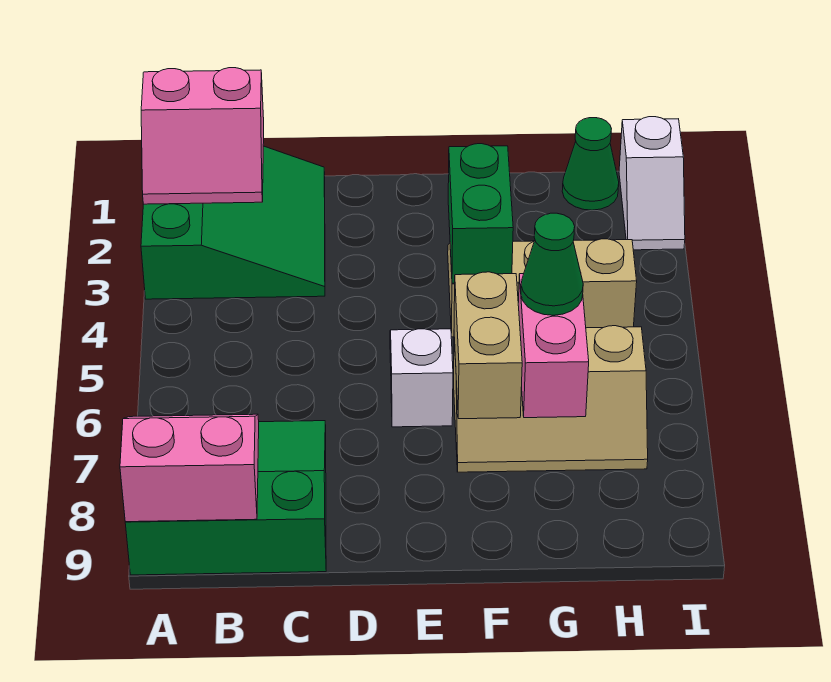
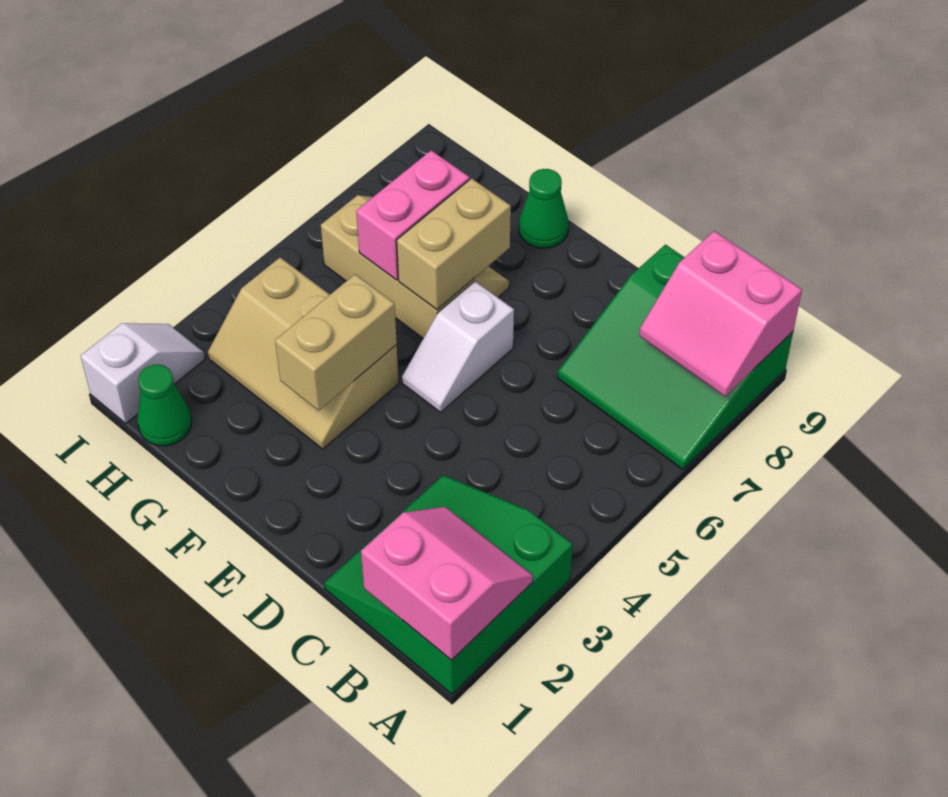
green brick F3:F4 level 2 -> tan brick F3:F4 level 2
green cone G6 level 3 -> green cone F9 level 1

